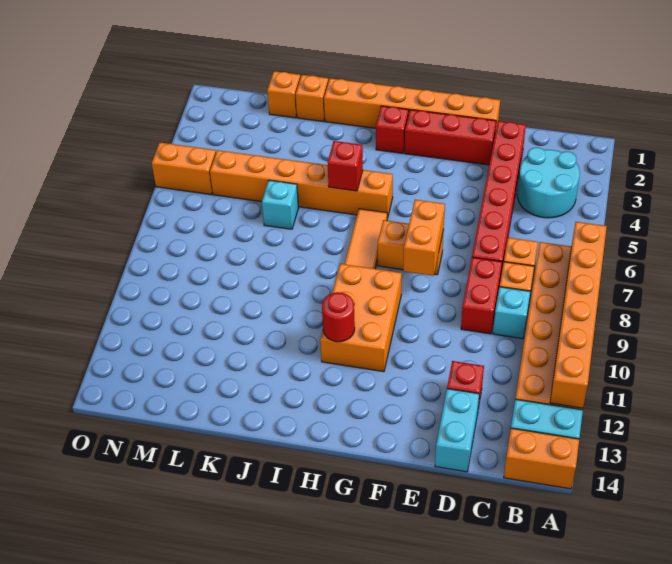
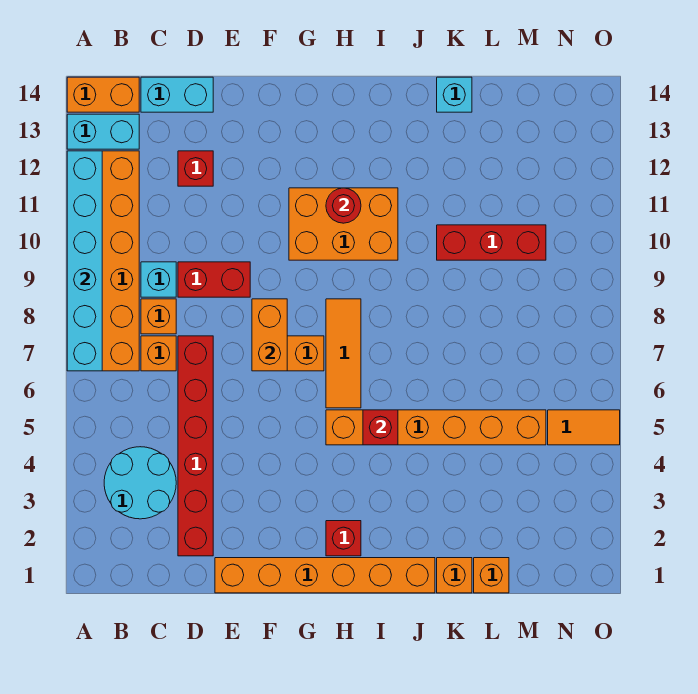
orange brick A7:A12 level 2 -> cyan brick A7:A12 level 2
red brick D8:D9 level 1 -> red brick D9:E9 level 1
cyan brick D13:D14 level 1 -> cyan brick C14:D14 level 1
red brick E2:G2 level 1 -> red brick K10:M10 level 1
orange brick G9:H11 level 1 -> orange brick G10:I11 level 1
cyan brick K6 level 1 -> cyan brick K14 level 1
orange brick N5:O5 level 1 -> orange tile N5:O5 level 1

